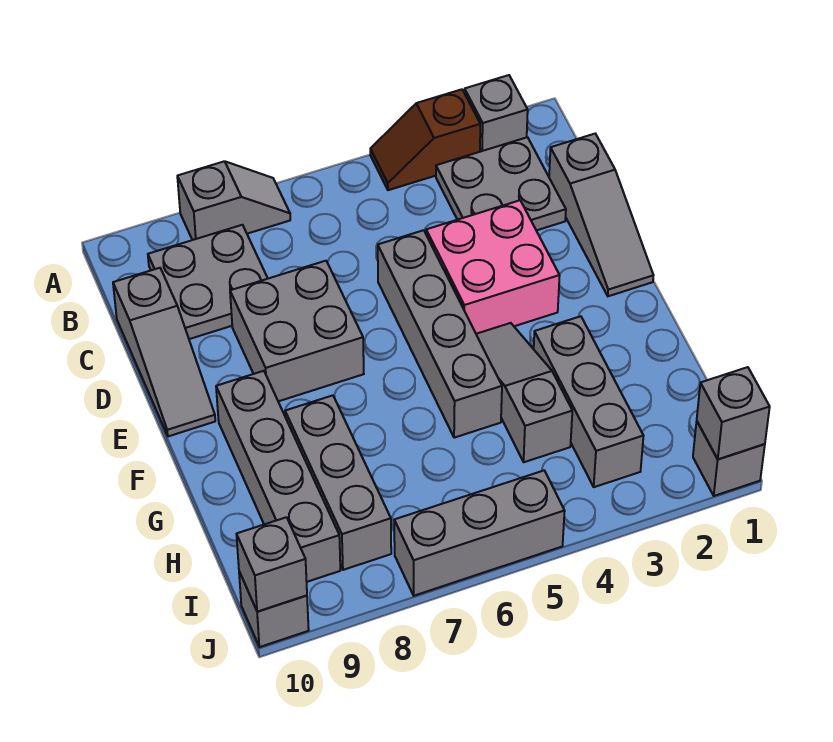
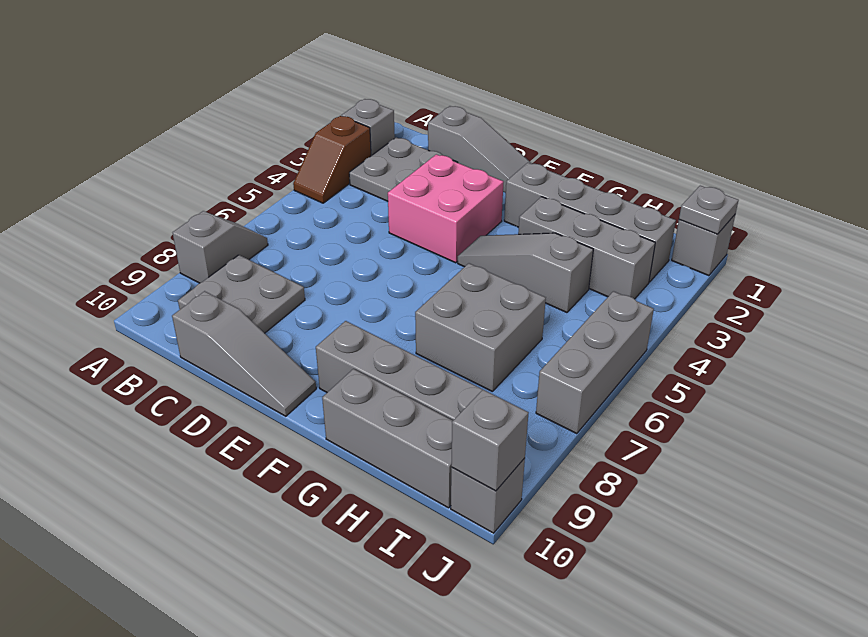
grey brick D5:G5 level 1 -> grey brick F2:I2 level 1
grey brick D7:E8 level 1 -> grey brick G6:H7 level 1
grey brick G8:I8 level 1 -> grey brick G10:I10 level 1
grey brick J1 level 2 -> grey plate J1 level 2

